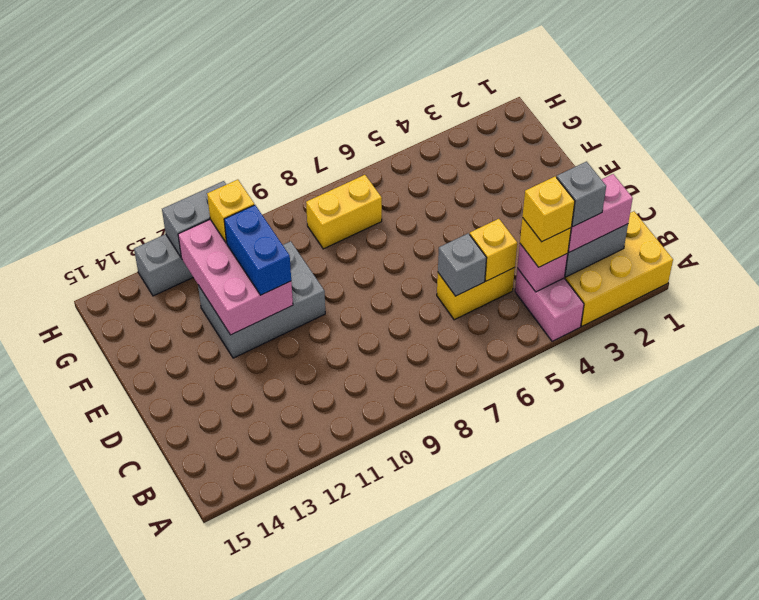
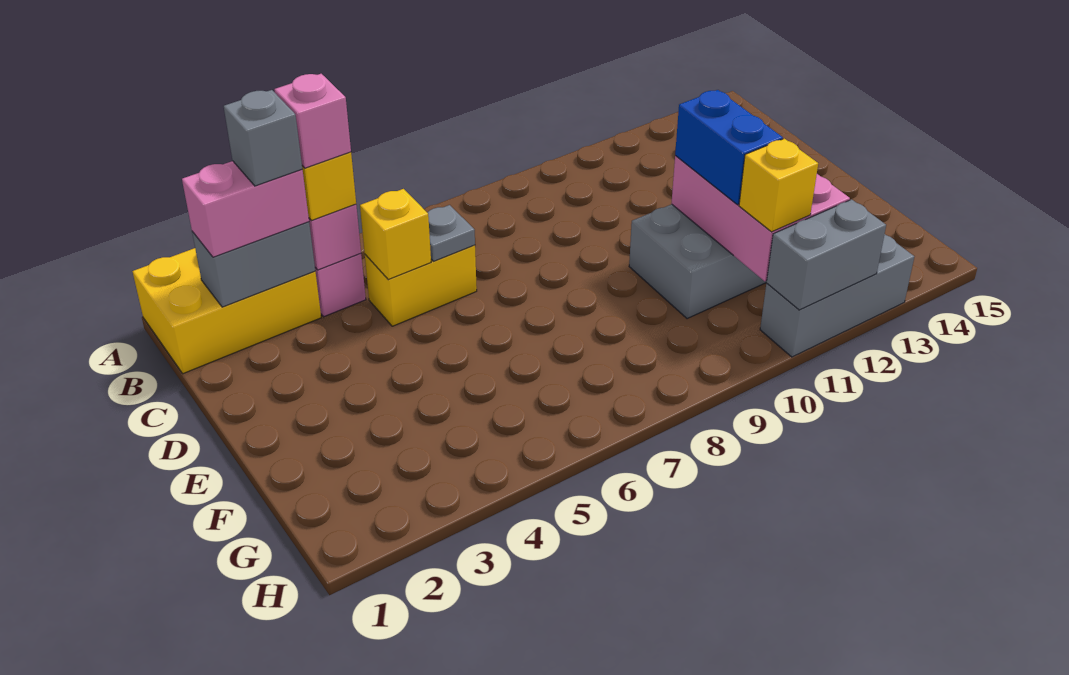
yellow brick B4 level 4 -> pink brick B4 level 4
grey brick C6 level 2 -> grey plate C6 level 2
yellow brick G7:G8 level 1 -> none

